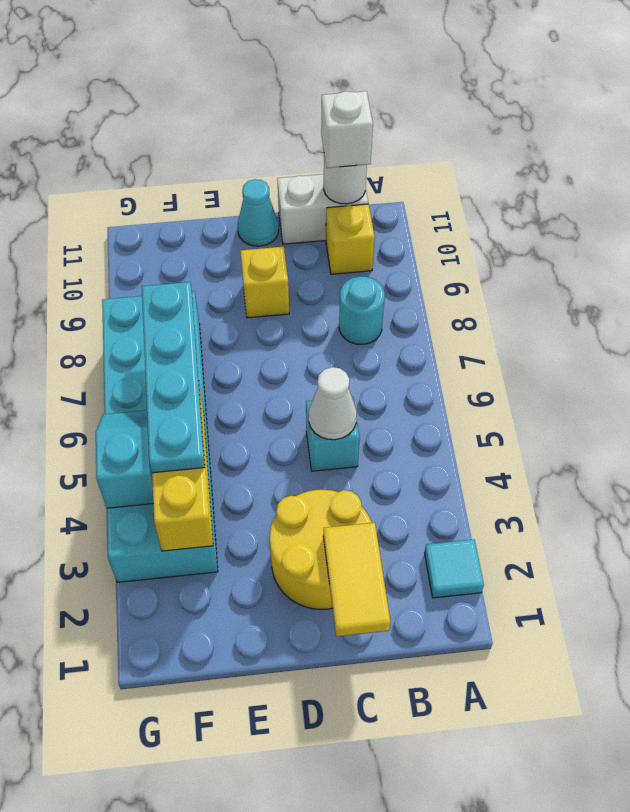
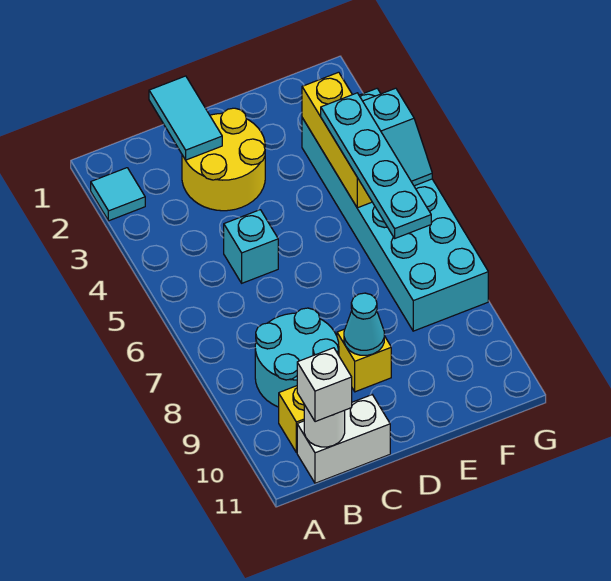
cyan round brick B8 level 1 -> cyan round brick B8:C9 level 1
yellow tile C1:C2 level 2 -> cyan tile C1:C2 level 2
white cone C5 level 2 -> none
cyan cone D11 level 1 -> cyan cone D9 level 2

